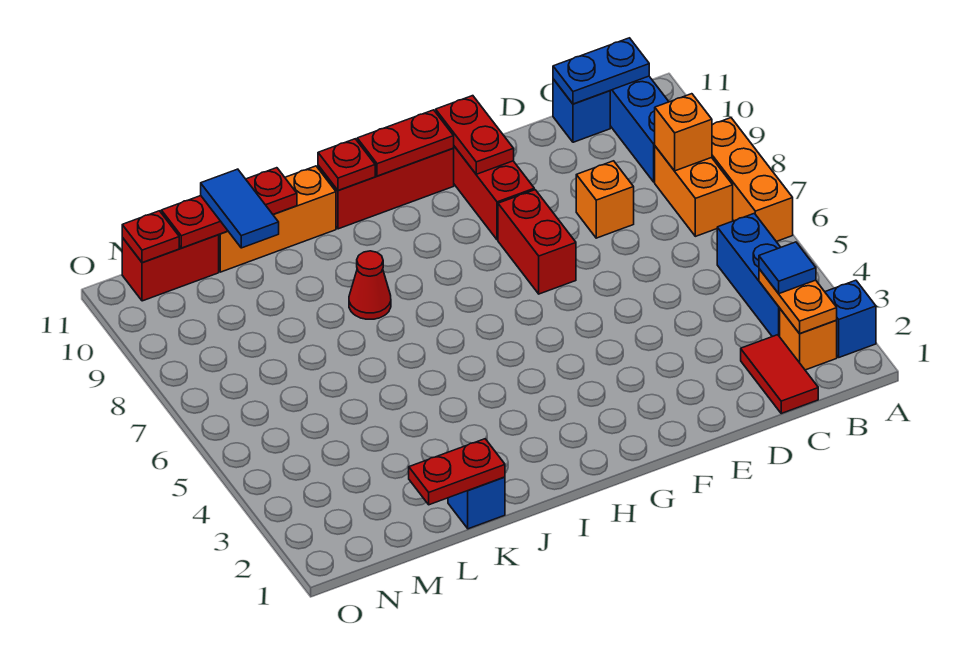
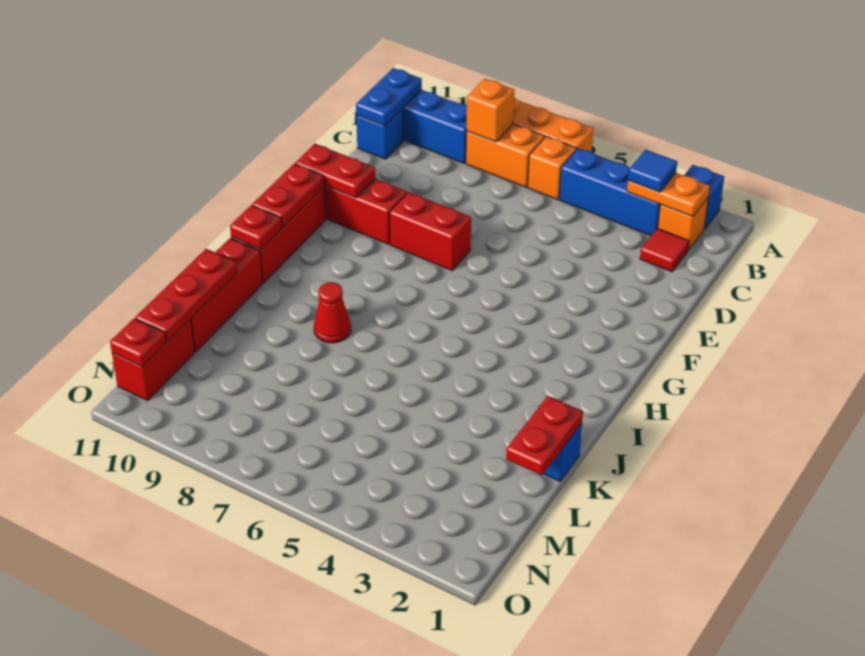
red tile C1:C2 level 1 -> red tile C2 level 1
orange brick D8 level 1 -> orange brick B6 level 1
orange brick J11:L11 level 1 -> red brick J11:L11 level 1
blue tile L10:L11 level 3 -> none

